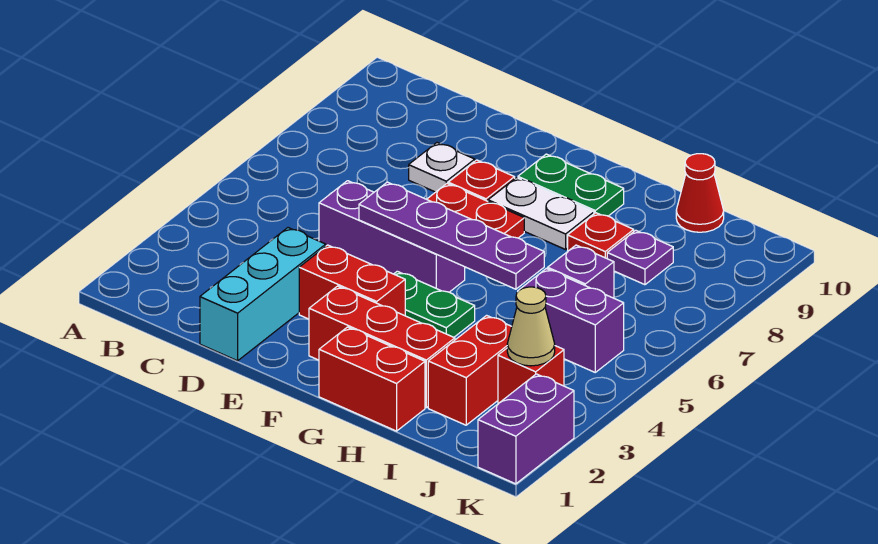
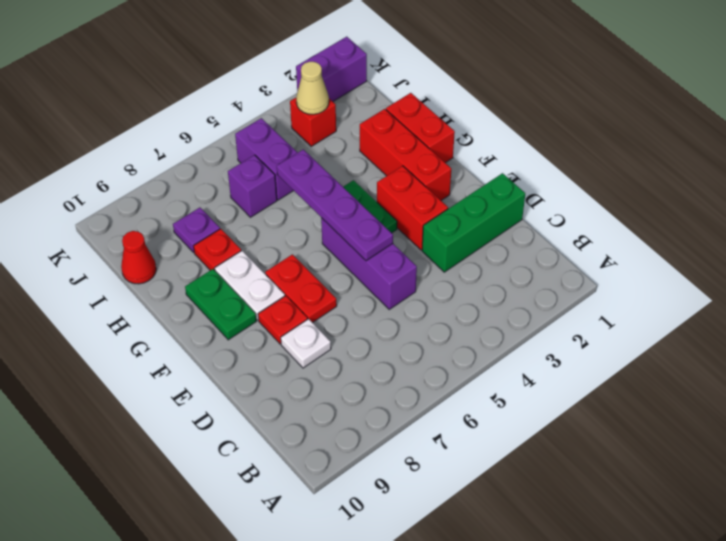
cyan brick D1:D3 level 1 -> green brick D1:D3 level 1
red brick I2:I3 level 1 -> none

